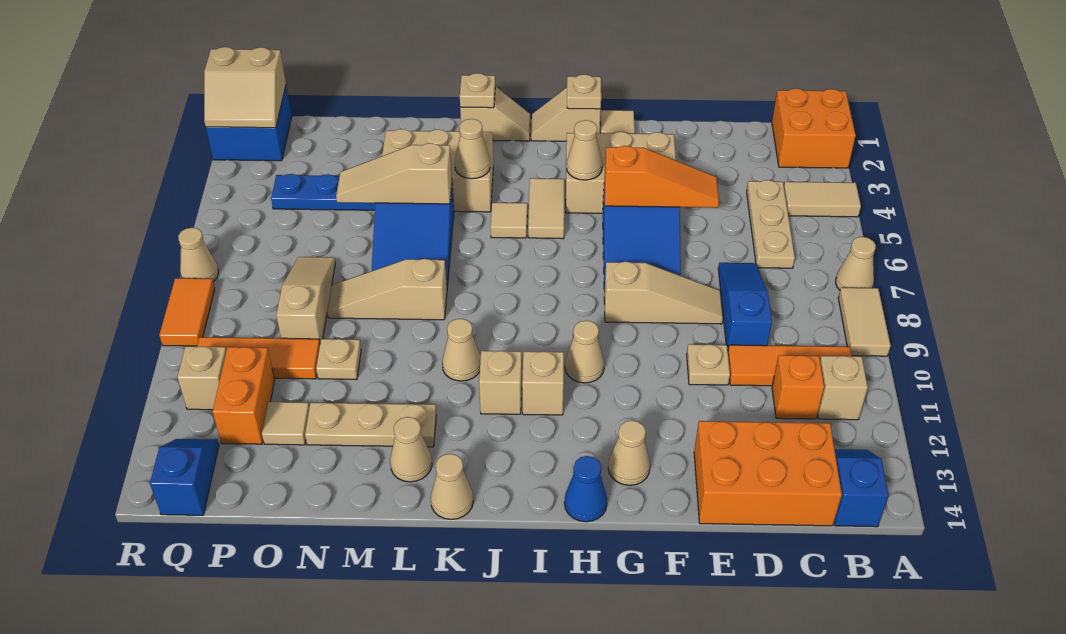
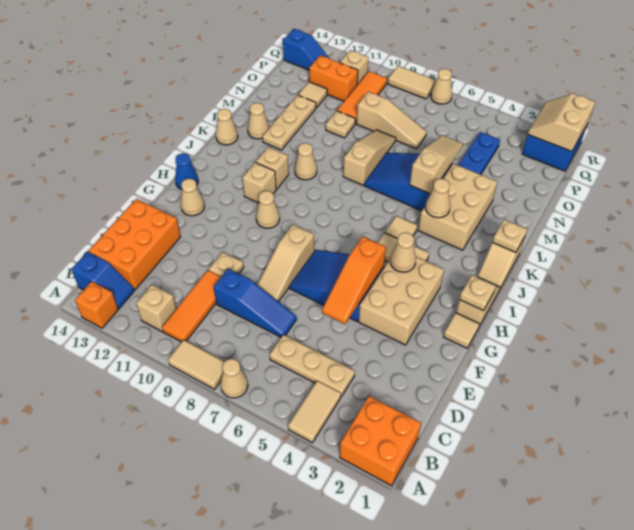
orange brick C11 level 1 -> orange brick A13 level 1
orange tile R8:R9 level 1 -> tan tile R8:R9 level 1

